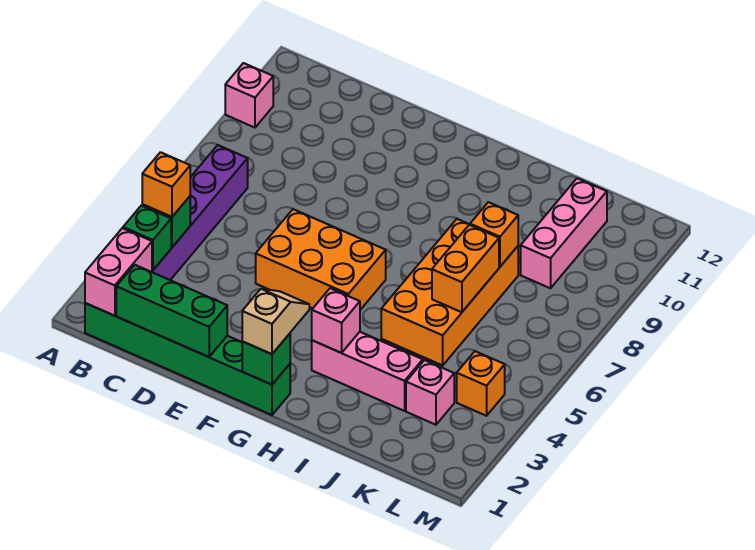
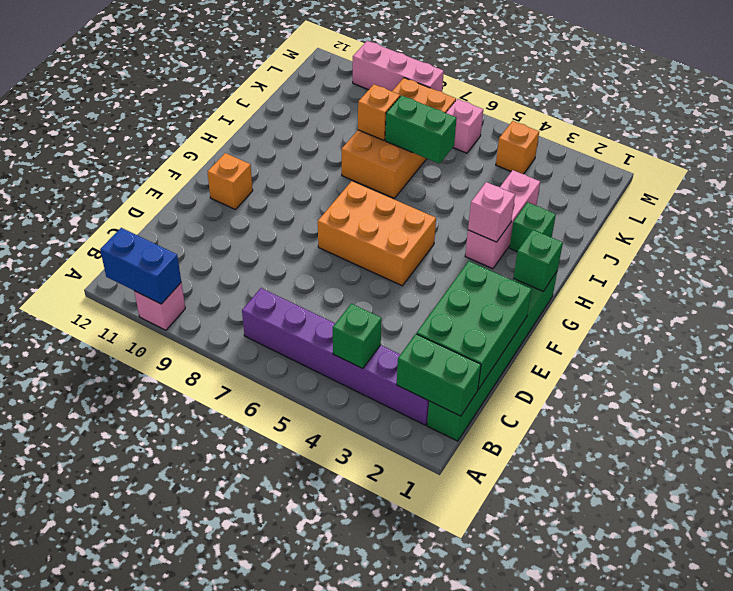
none -> blue brick A10:A11 level 2
pink brick B1:B2 level 2 -> green brick B1:B2 level 2
green brick B3 level 2 -> green brick I2 level 1
orange brick B4 level 3 -> orange brick F11 level 1
green brick C1:E1 level 2 -> green brick C1:E2 level 2
orange brick E5:G6 level 1 -> orange brick F5:G7 level 1
tan slope G1:G2 level 3 top 1 -> none
orange brick I5:J8 level 1 -> orange brick I7:L8 level 1
orange brick J6:J7 level 2 -> green brick J6:J7 level 2
pink brick K3 level 1 -> pink brick L6 level 1
pink brick K9:K11 level 1 -> pink brick M8:M10 level 1

